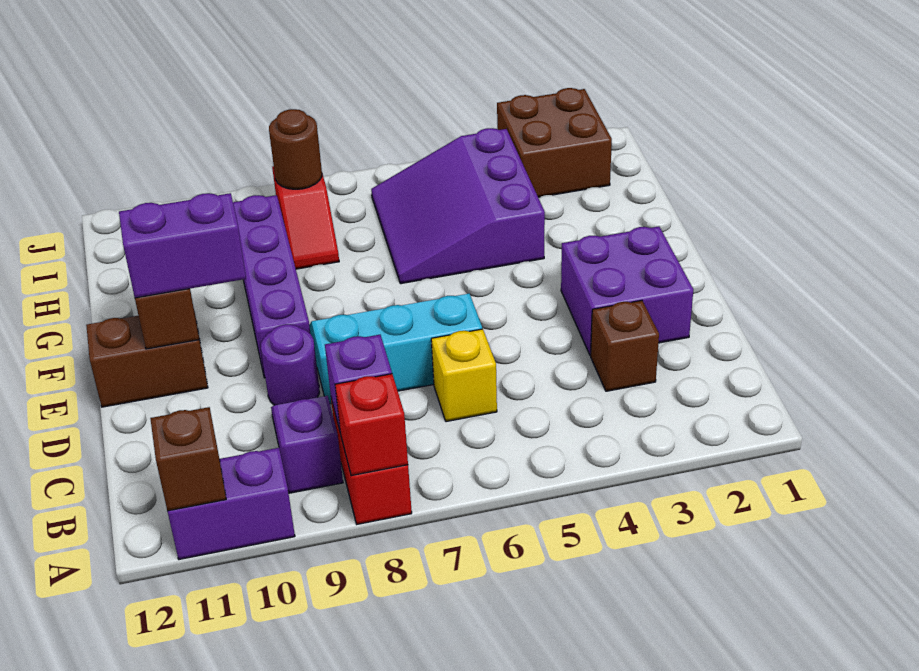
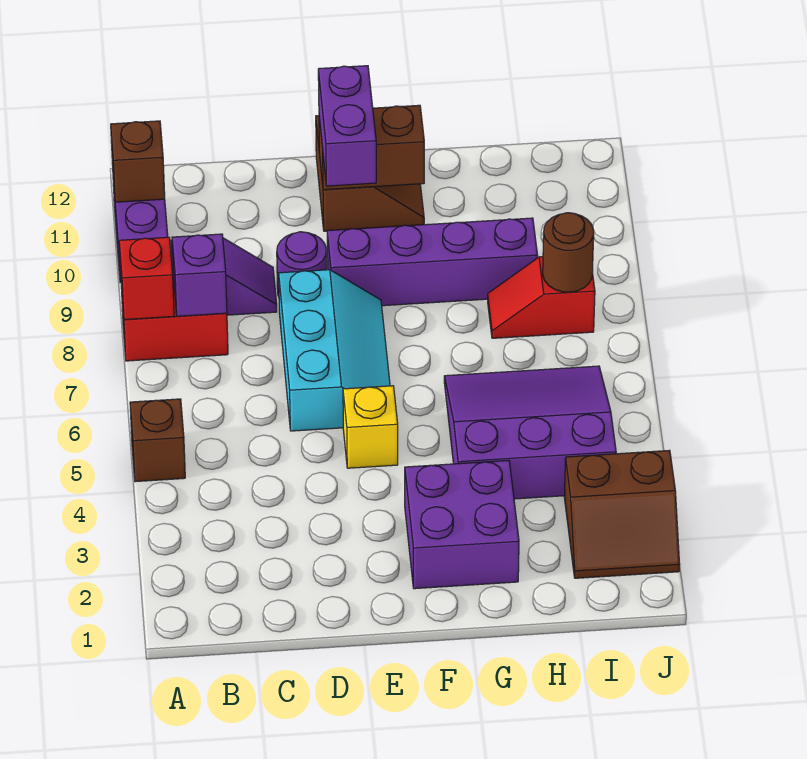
brown brick C3 level 1 -> brown brick A5 level 1
yellow brick C6 level 1 -> yellow brick E5 level 1
purple brick D2:E3 level 1 -> purple brick F2:G3 level 1
brown brick I2:J3 level 1 -> brown slope I2:J3 level 1 top 3

